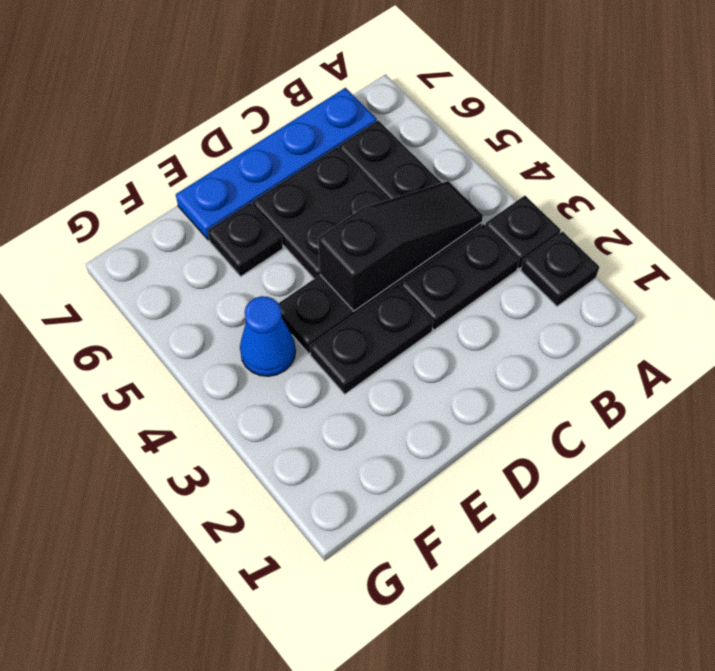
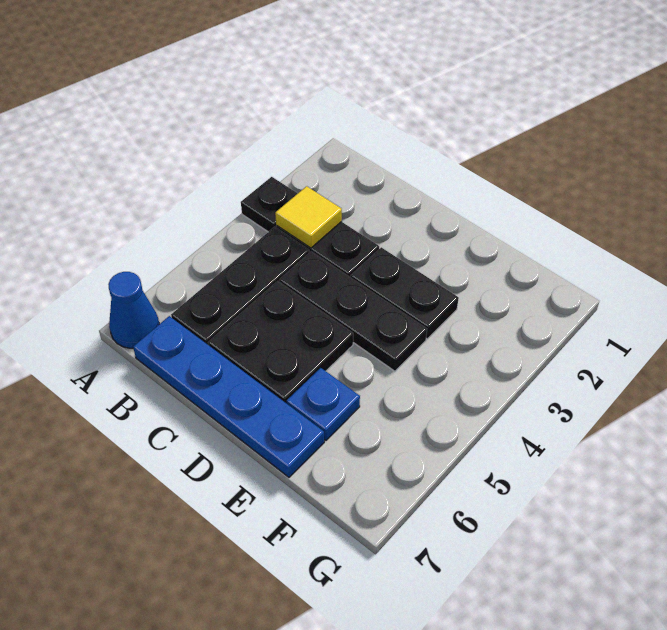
black plate A2 level 1 -> none
none -> yellow tile B3 level 2
black slope B4:D4 level 2 top D -> none
black plate E6 level 1 -> blue plate E6 level 1
blue cone F4 level 1 -> blue cone A7 level 1

